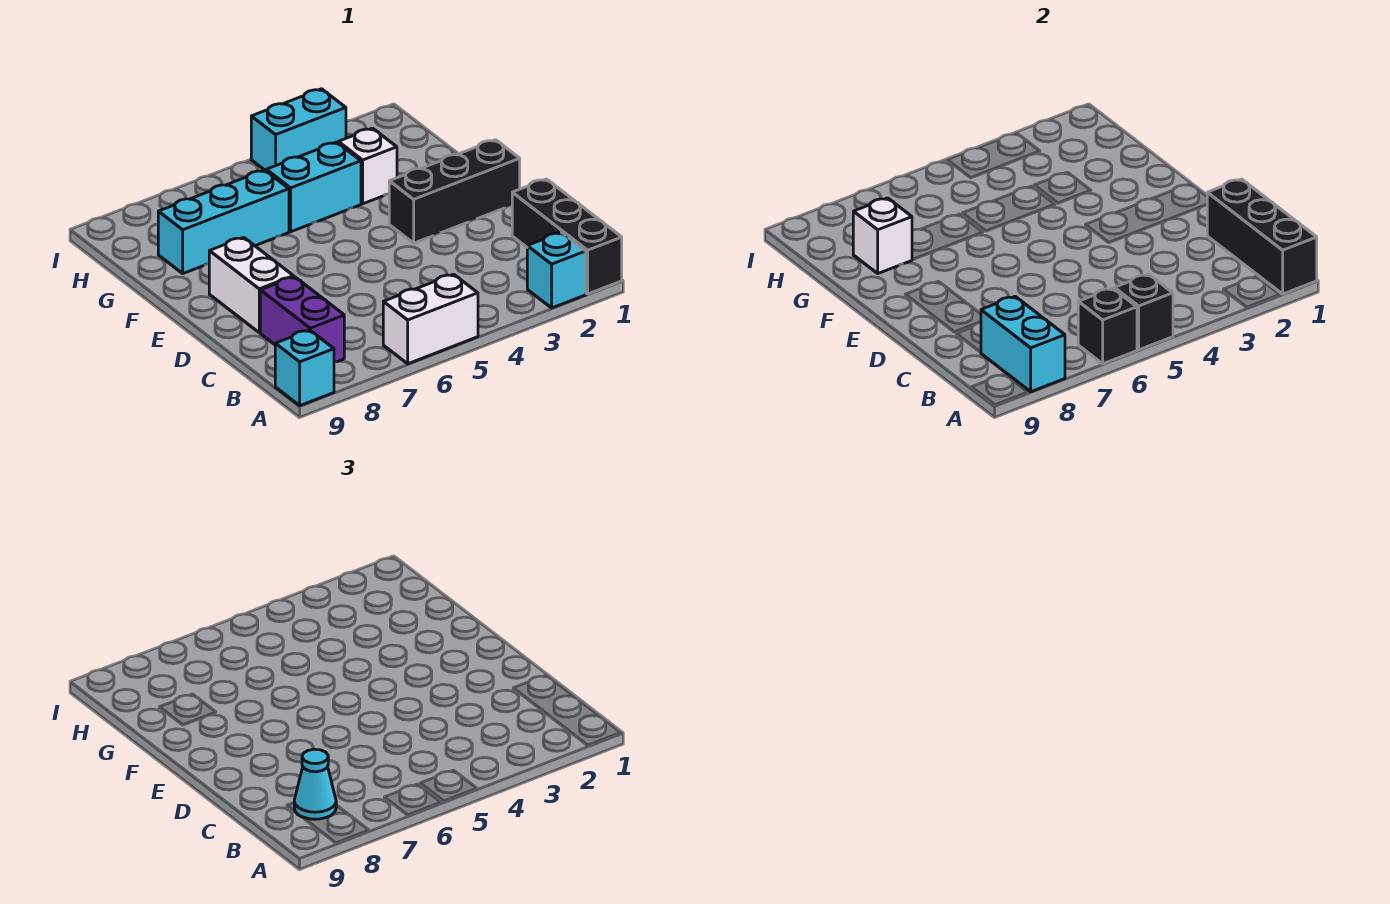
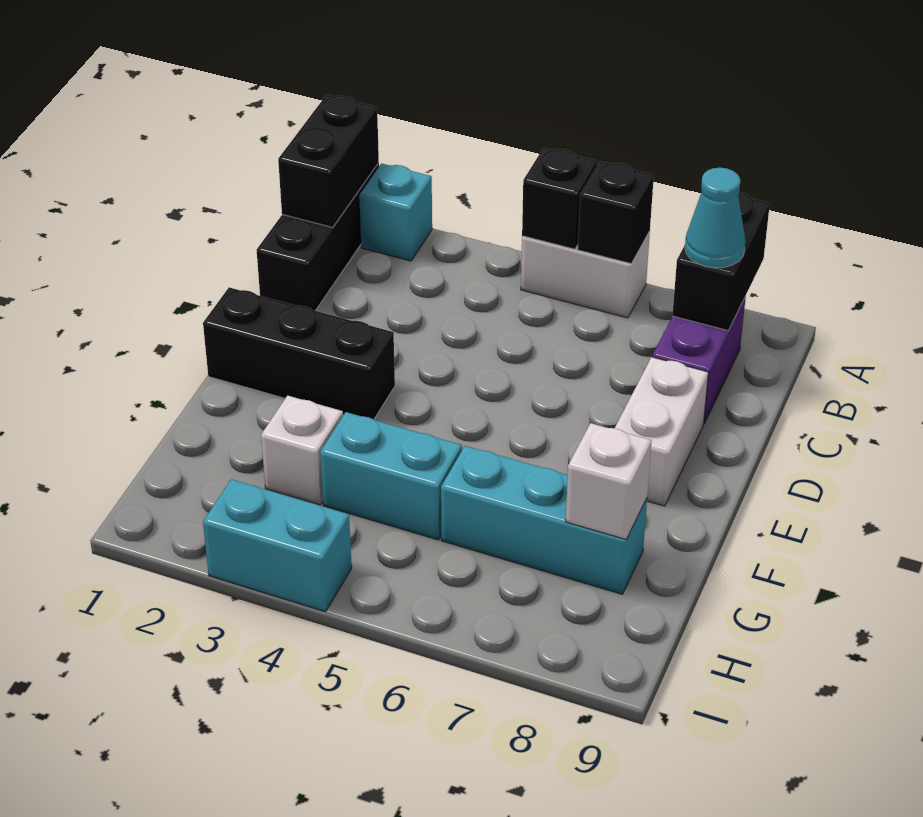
black brick A1:C1 level 2 -> black brick A1:B1 level 2
cyan brick A8:B8 level 2 -> black brick A8:B8 level 2
cyan brick A9 level 1 -> none

